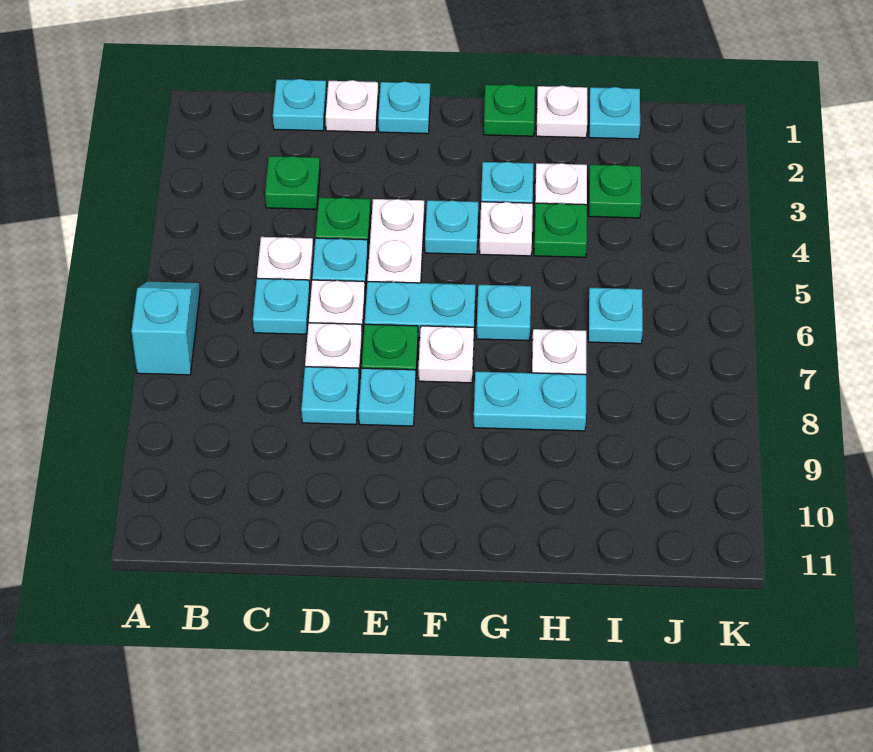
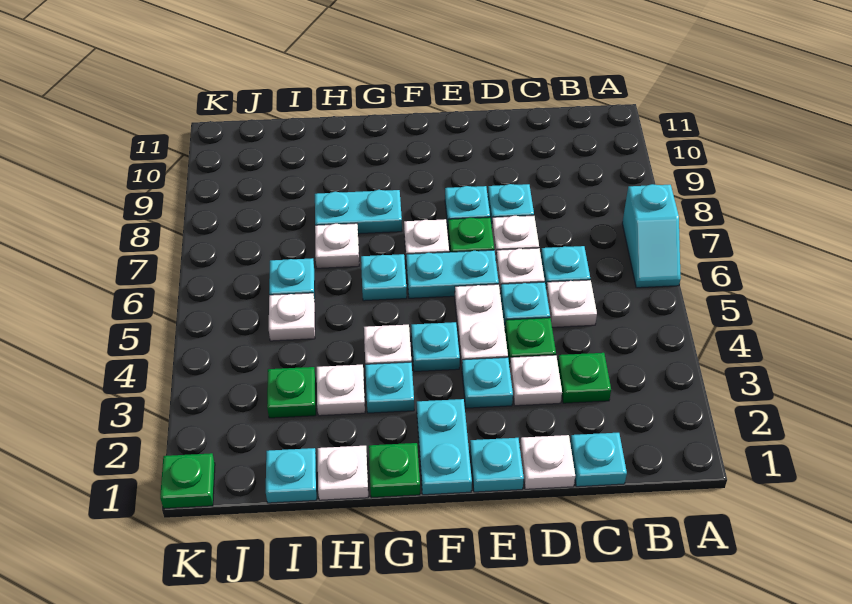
none -> white plate D3 level 1
none -> cyan plate E3 level 1
none -> cyan plate F1:F2 level 1
green plate H4 level 1 -> green plate K1 level 1
none -> white plate I5 level 1

